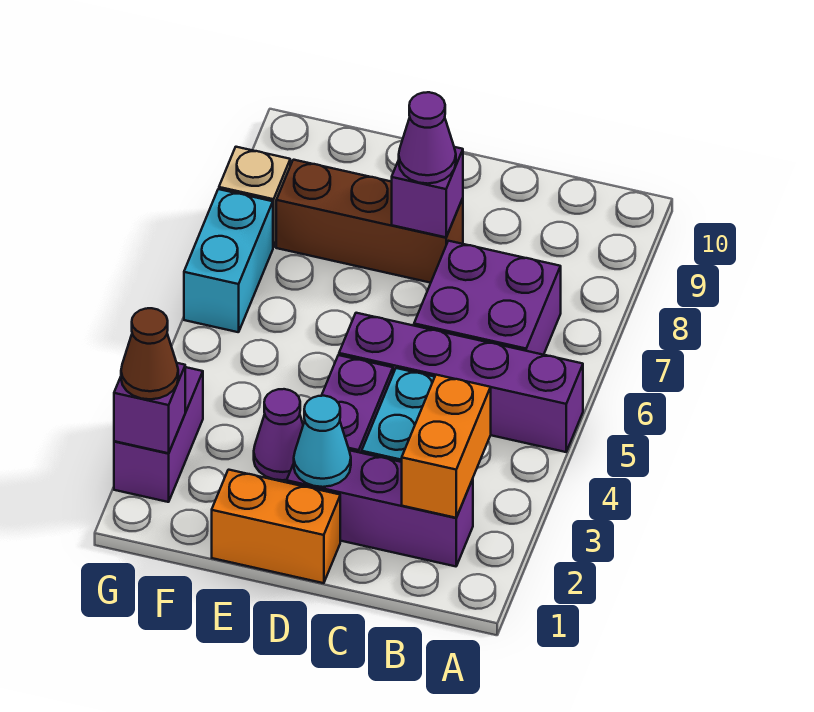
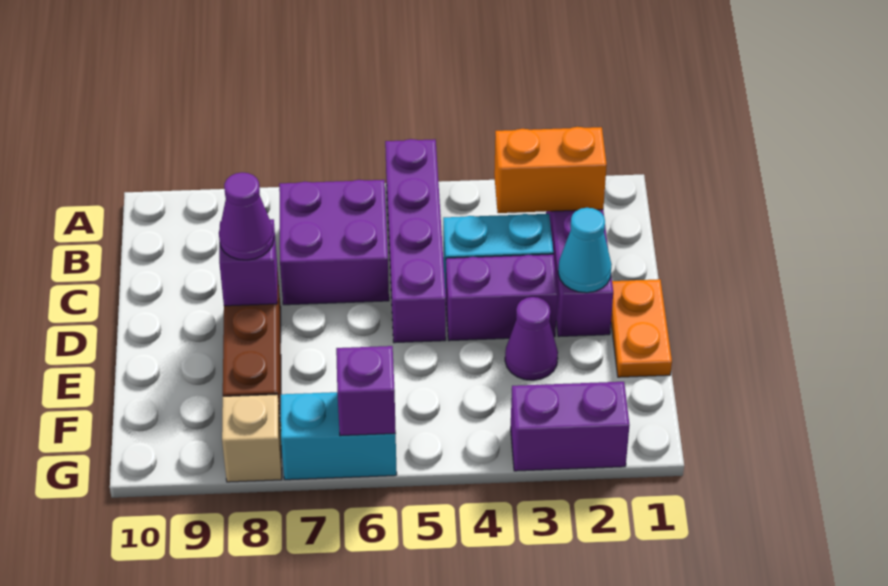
orange brick D1:E1 level 1 -> orange plate D1:E1 level 1
purple brick G2 level 2 -> purple brick G6 level 2
brown cone G2 level 3 -> none

